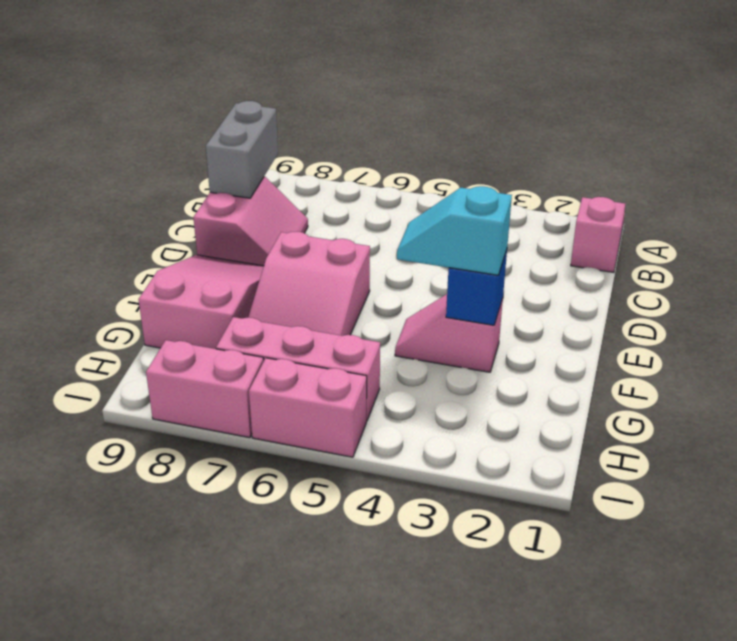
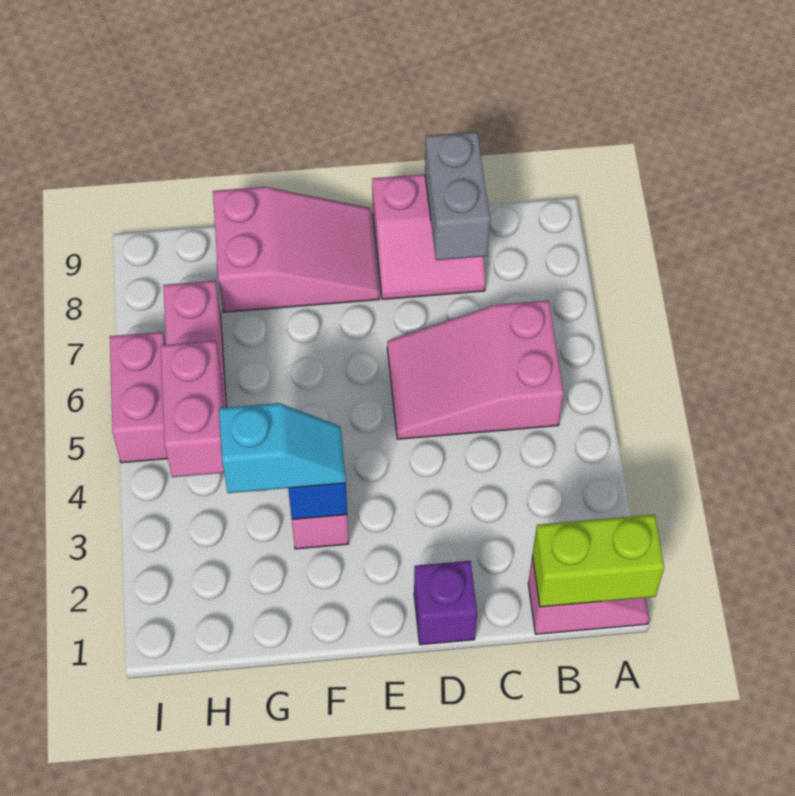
none -> lime brick A1:B1 level 2
grey brick B9:C9 level 2 -> grey brick C8:C9 level 2
none -> purple brick D1 level 1
pink slope E6:G7 level 1 top E -> pink slope B5:D6 level 1 top B
cyan slope F3:F4 level 3 top 3 -> cyan slope F3:G3 level 3 top G
pink brick I7:I8 level 1 -> pink brick H4:H5 level 2

